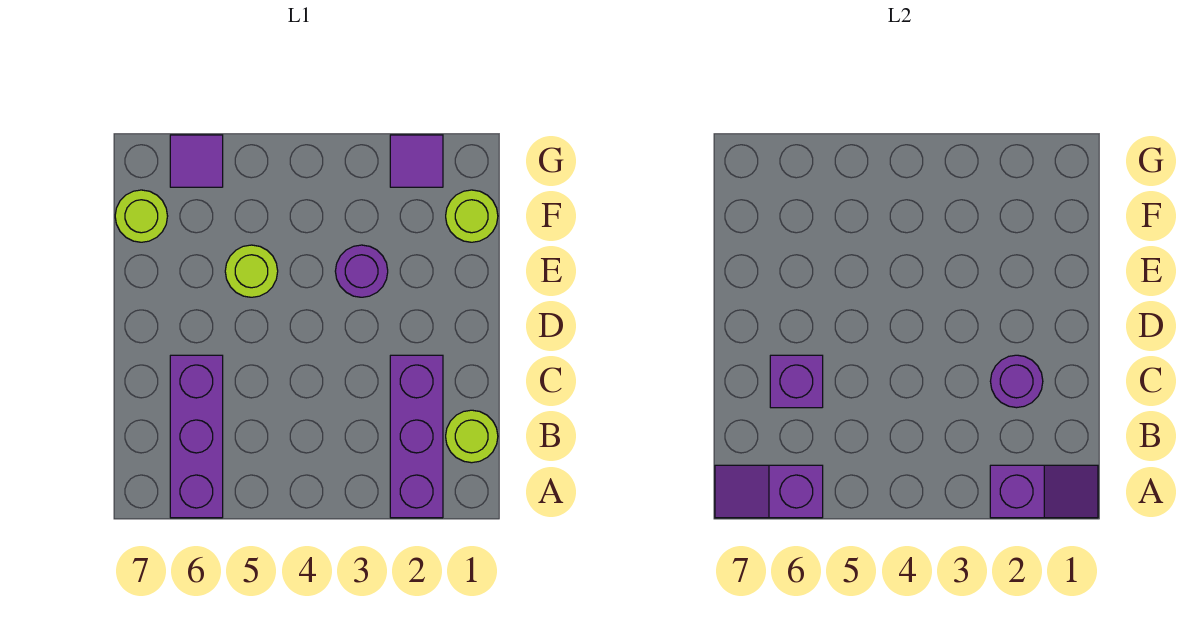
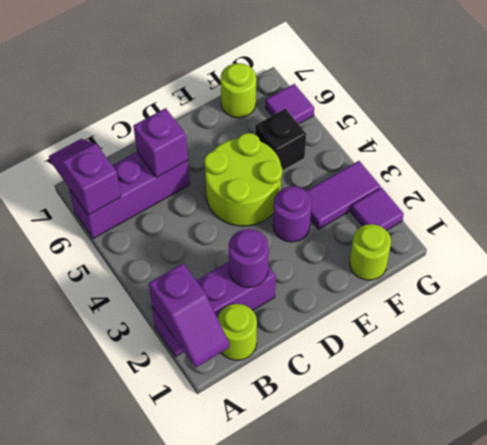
lime round brick E5 level 1 -> lime round brick D4:E5 level 1
none -> purple tile F3:G3 level 1
none -> black brick F5 level 1

